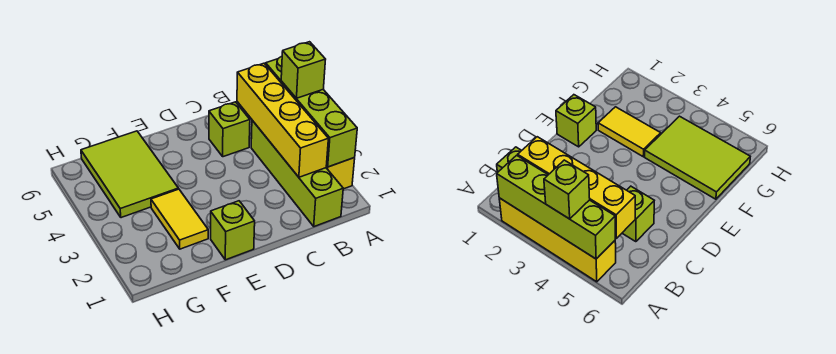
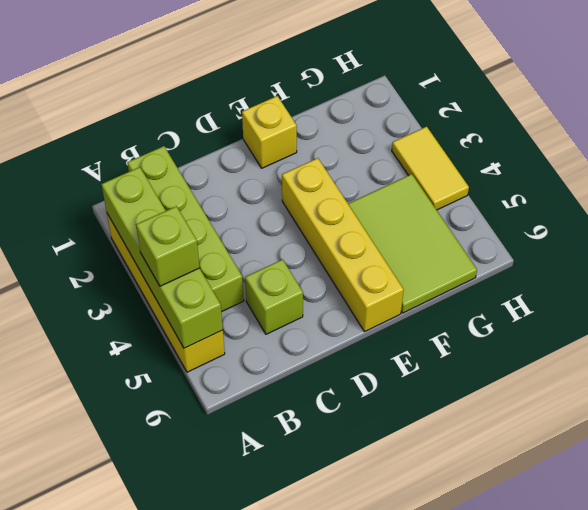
yellow brick B2:B5 level 2 -> yellow brick E3:E6 level 1
lime brick E1 level 1 -> yellow brick E1 level 1
yellow tile F2:F3 level 1 -> yellow tile H3:H4 level 1

